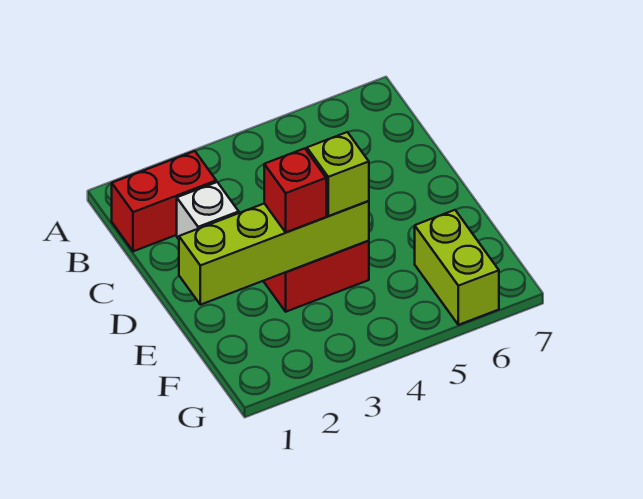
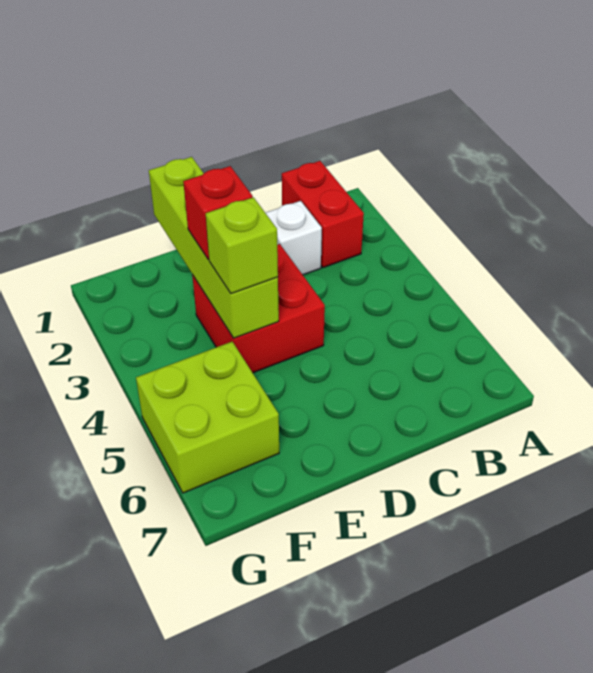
lime brick F6:G6 level 1 -> lime brick F5:G6 level 1

